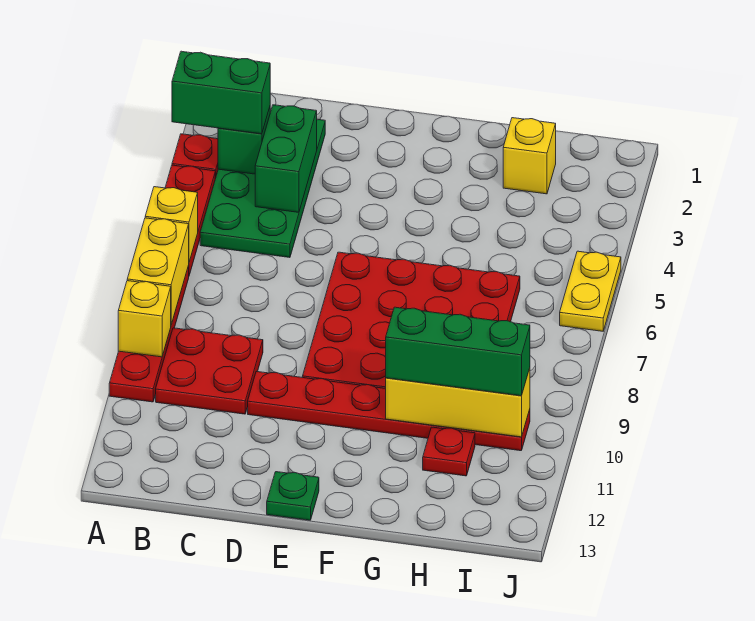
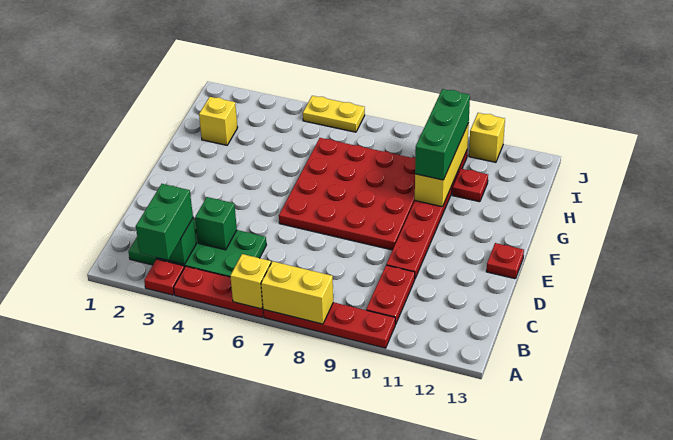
yellow brick A9 level 2 -> yellow brick J11 level 1
red plate B9:C10 level 1 -> red plate B10:C10 level 1
green brick C3:C4 level 2 -> green brick C4 level 2
green plate E13 level 1 -> red plate E13 level 1

